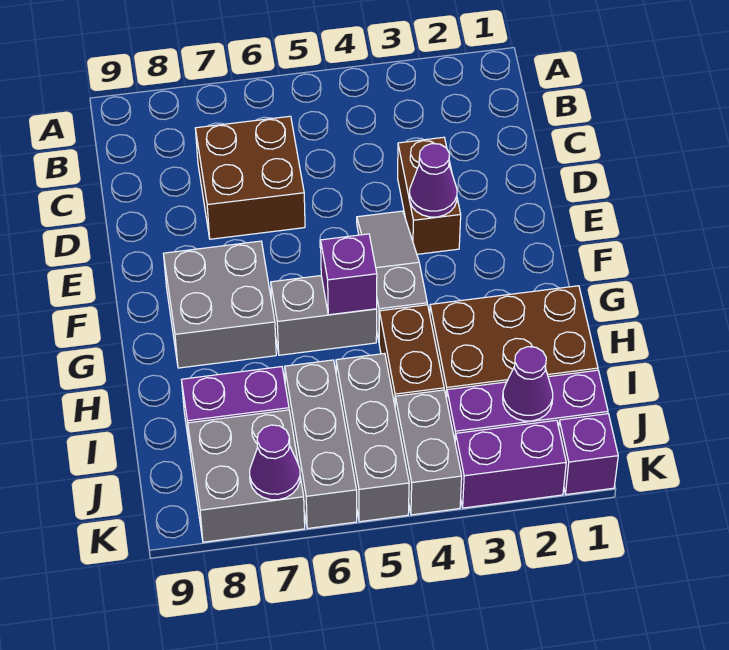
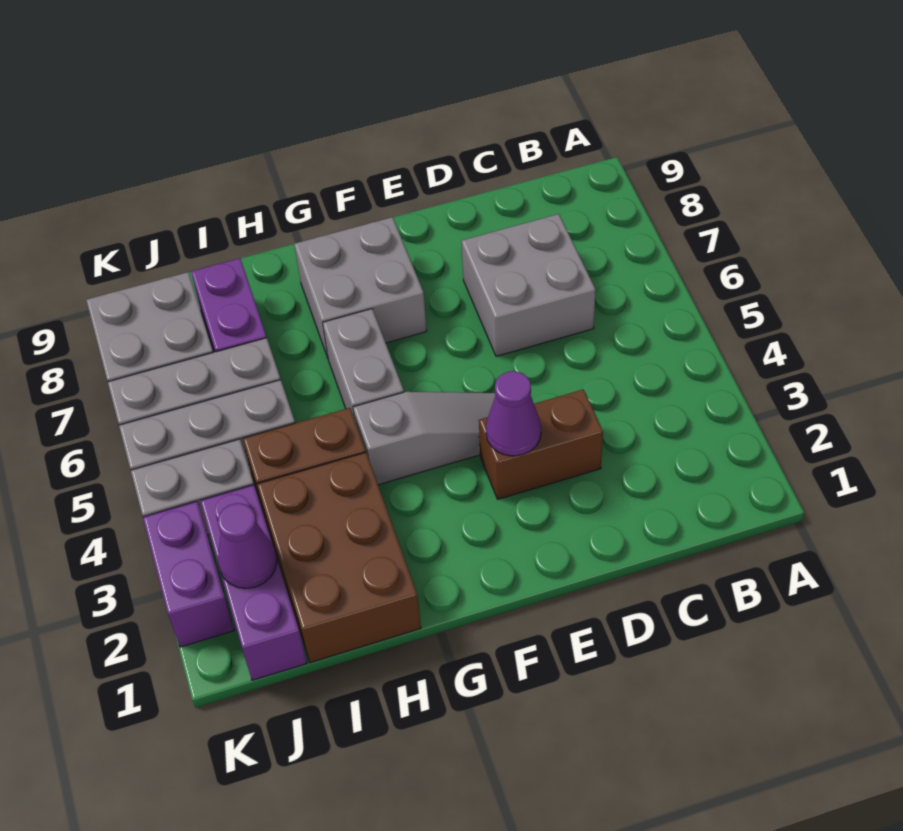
brown brick C6:D7 level 1 -> grey brick C6:D7 level 1
purple brick G5 level 2 -> none
purple brick K1 level 1 -> none
purple cone K7 level 2 -> none

